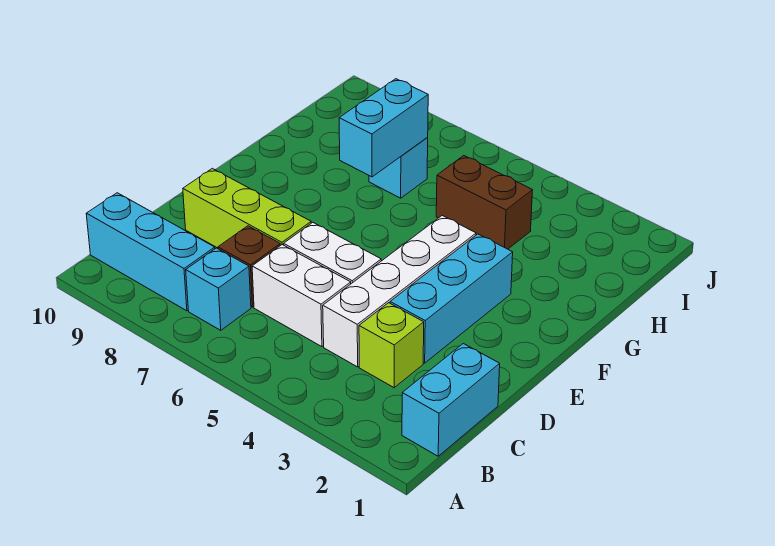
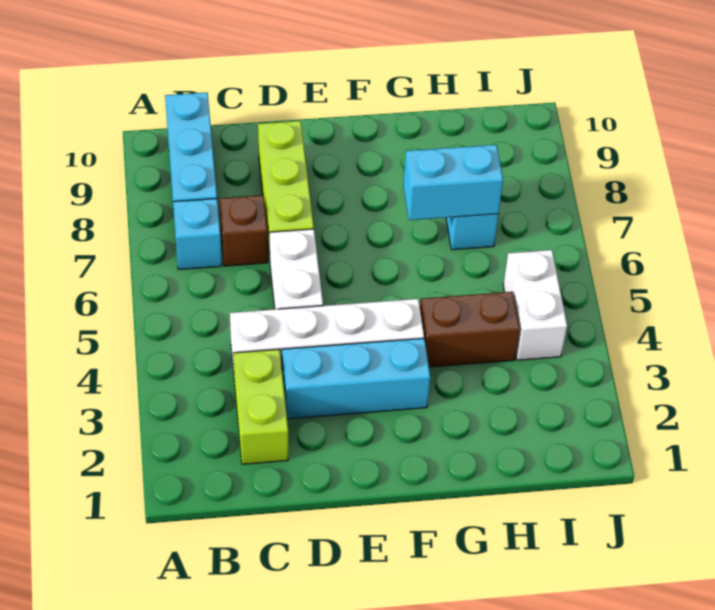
cyan brick B1:C1 level 1 -> none
lime brick C3 level 1 -> lime brick C2:C3 level 1
white brick C5:C6 level 1 -> white brick I4:I5 level 1
brown brick H4:H5 level 1 -> brown brick G4:H4 level 1

